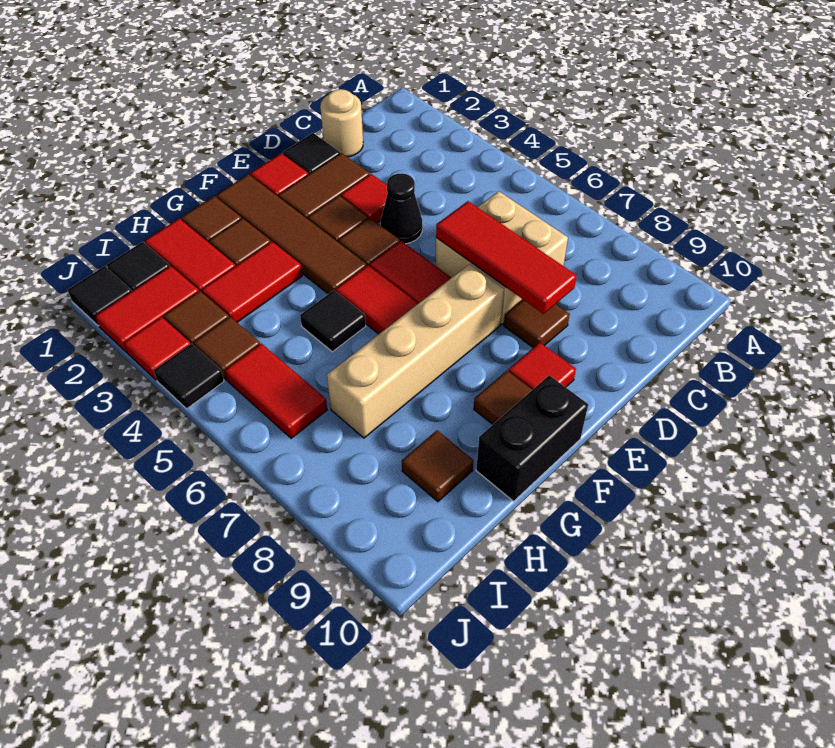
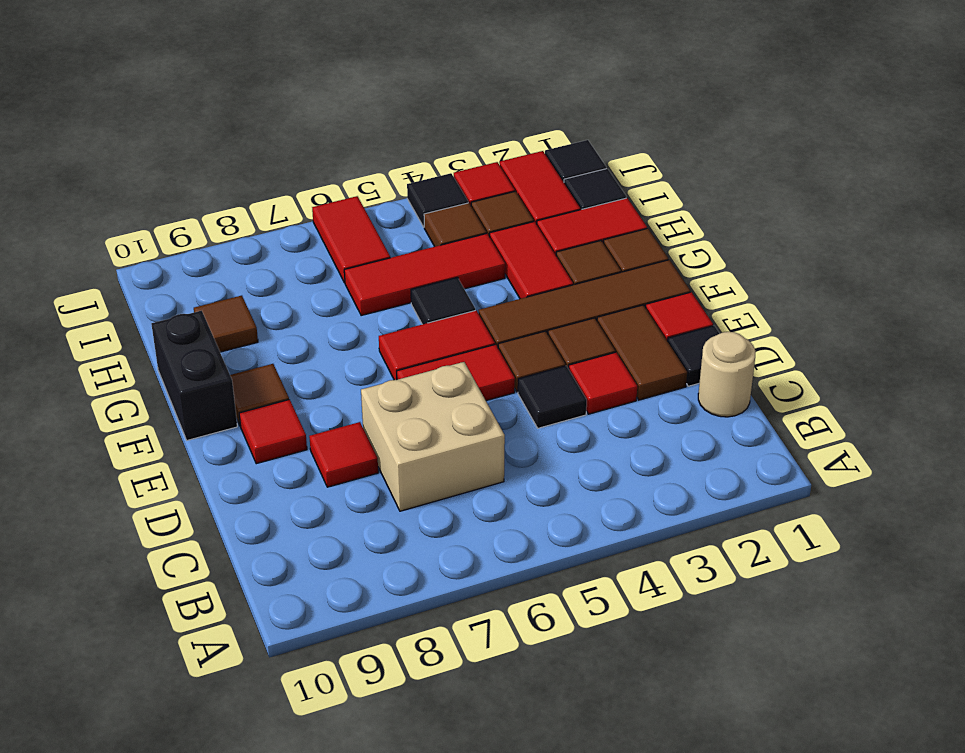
black cone D4 level 1 -> black tile D4 level 1
red tile D6:D8 level 2 -> red tile H4:H6 level 1
brown tile D8 level 1 -> red tile D8 level 1
tan brick E7:H7 level 1 -> none
red tile I5:I6 level 1 -> red tile I6:J6 level 1

